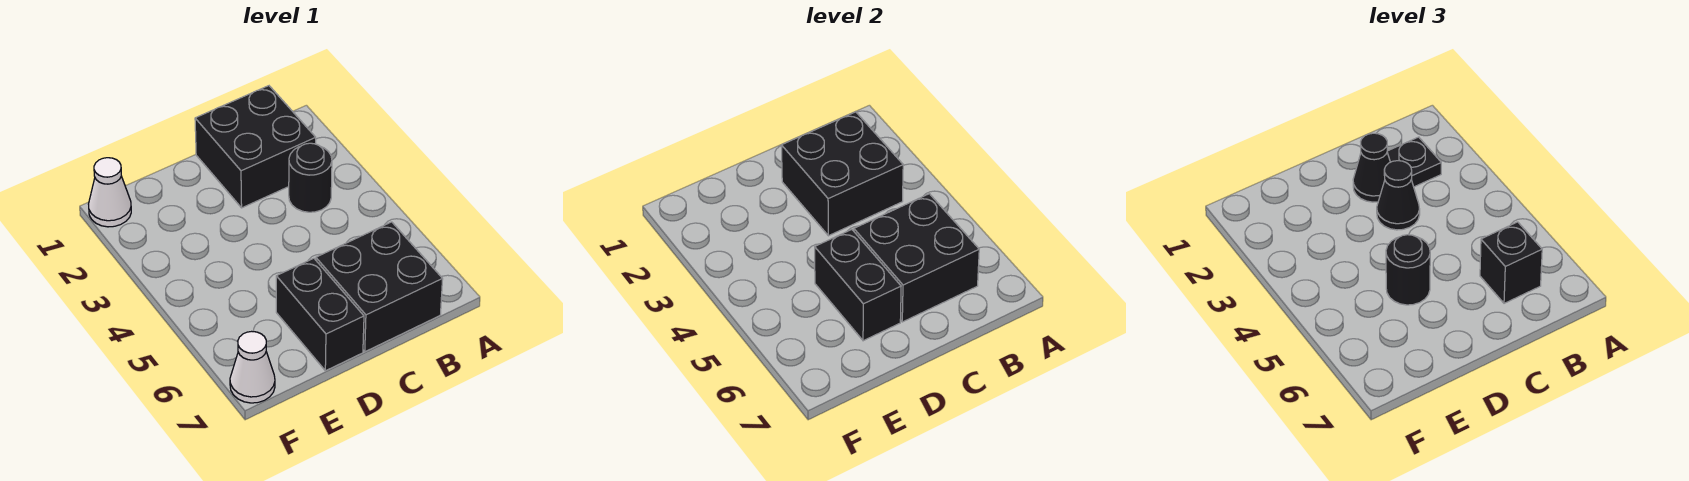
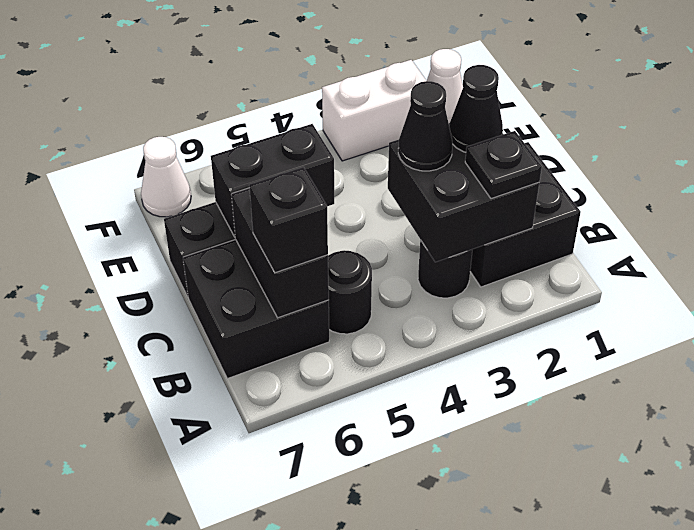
black brick B5:C6 level 2 -> black brick B6:C6 level 2
black round brick D5 level 3 -> black round brick B5 level 1
none -> white brick F2:F3 level 1

